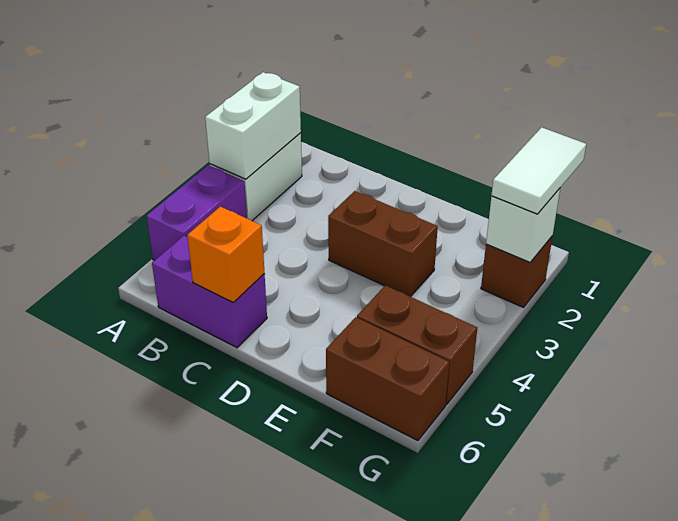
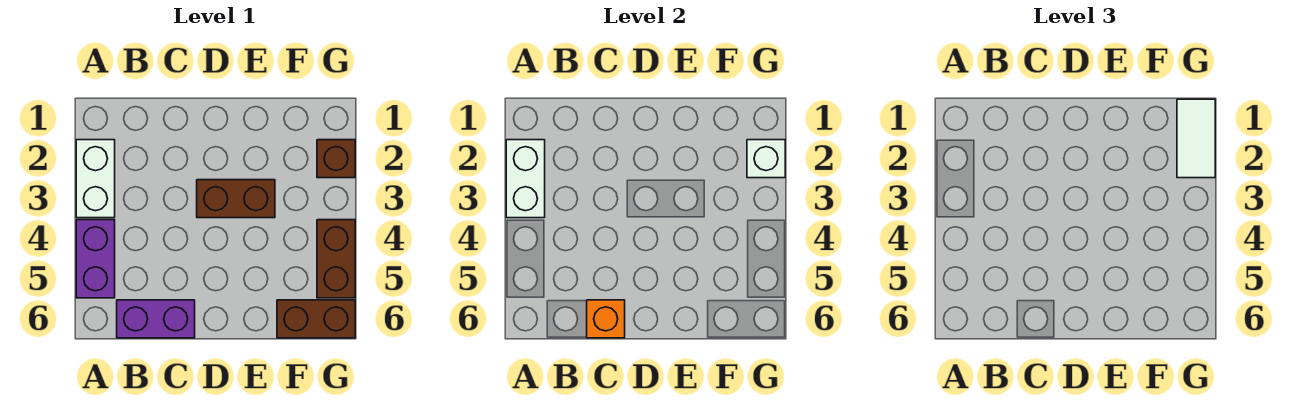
brown brick F5:G5 level 1 -> brown brick G4:G5 level 1

